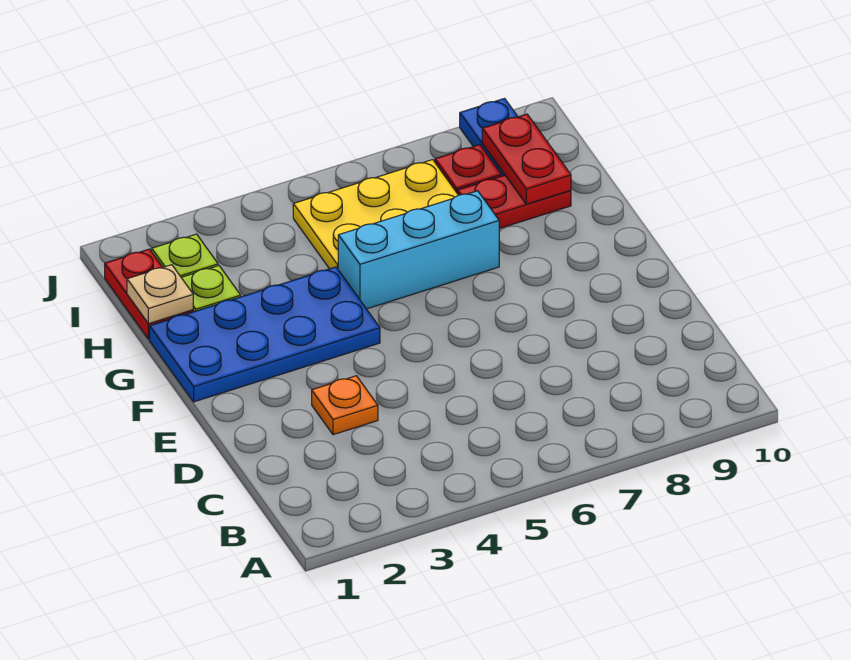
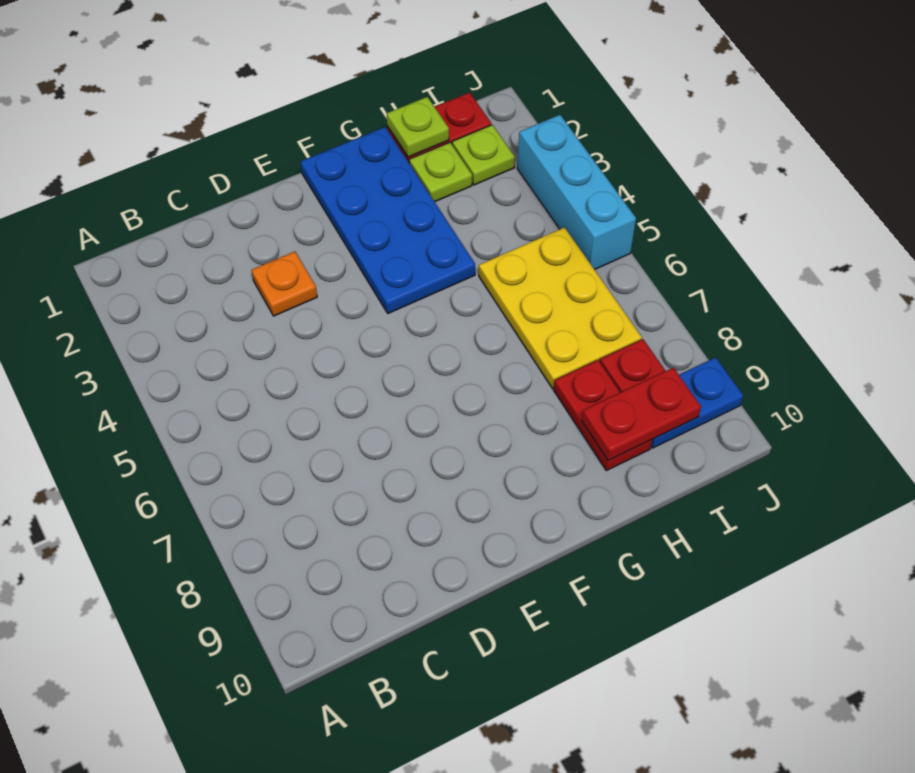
cyan brick G5:G7 level 1 -> cyan brick J3:J5 level 1
tan plate H1 level 2 -> lime plate H1 level 2

